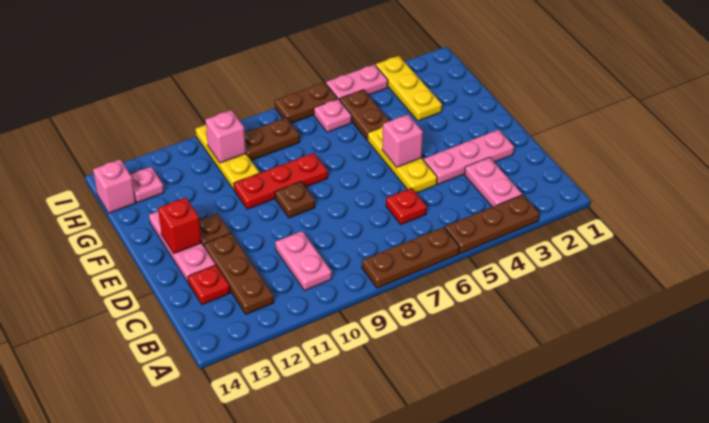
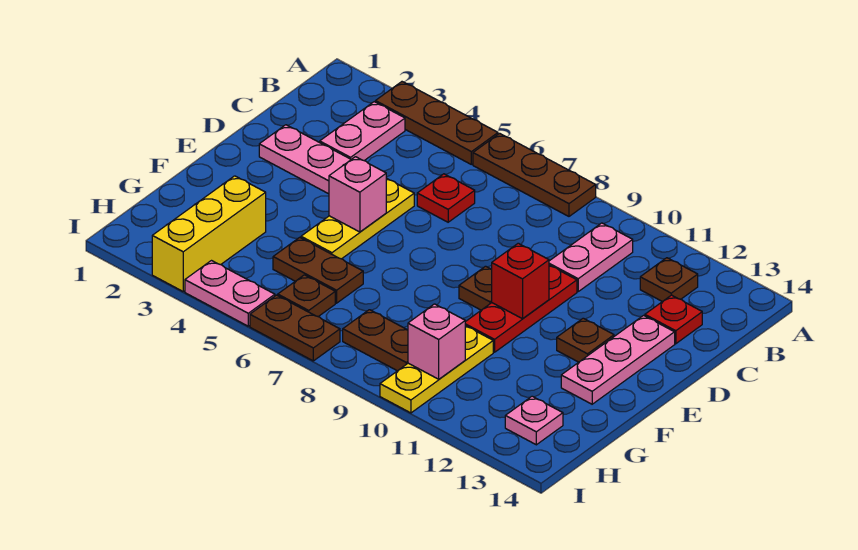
brown plate B12:D12 level 1 -> brown plate B12 level 1
red brick E13 level 2 -> red brick E10 level 2
red plate F8:F10 level 1 -> red plate D10:F10 level 1
yellow plate G3:I3 level 1 -> yellow brick G3:I3 level 1
brown plate G5:H5 level 1 -> brown plate G5:G6 level 1
pink plate H6 level 1 -> brown plate H6 level 1
pink brick H14 level 1 -> none

